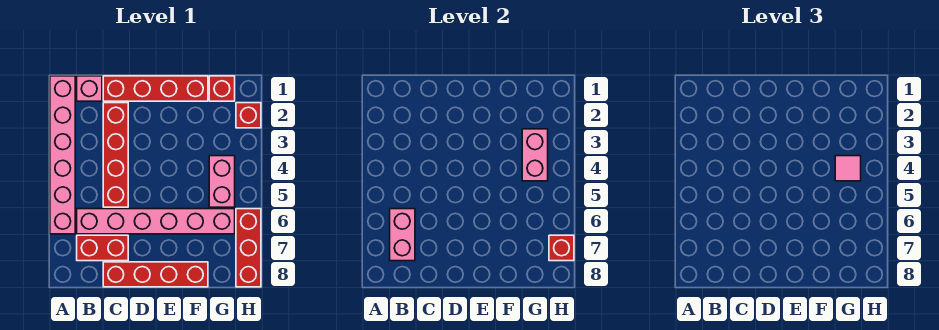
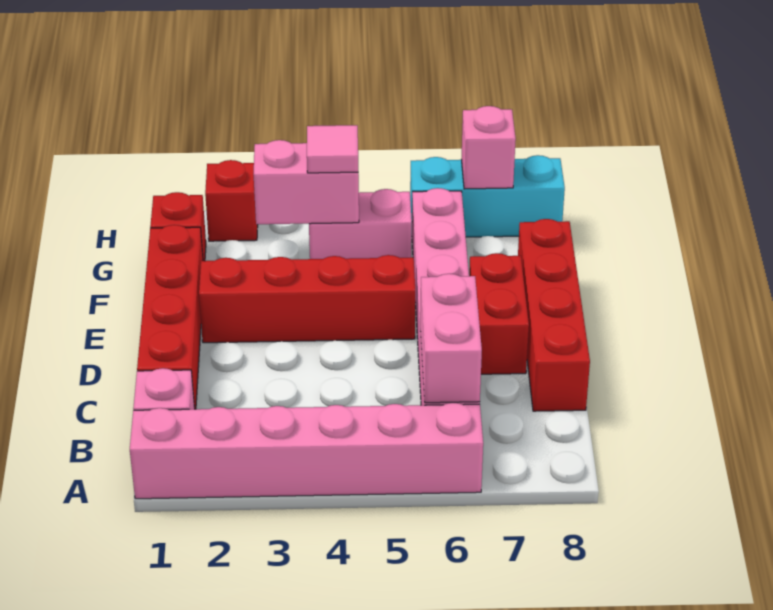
pink brick B6:B7 level 2 -> pink brick B6:C6 level 2
red brick B7:C7 level 1 -> red brick D7:E7 level 1
red brick C2:C5 level 1 -> red brick E2:E5 level 1
red brick H6:H8 level 1 -> cyan brick H6:H8 level 1
red brick H7 level 2 -> pink brick H7 level 2

